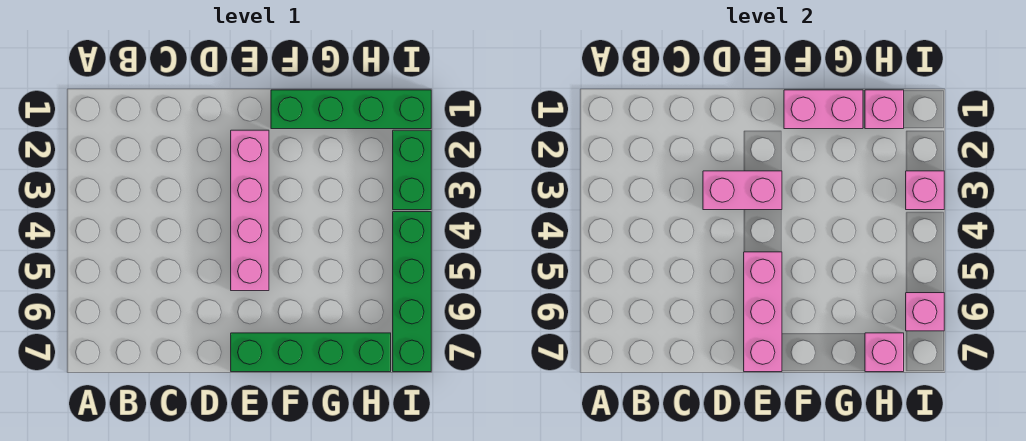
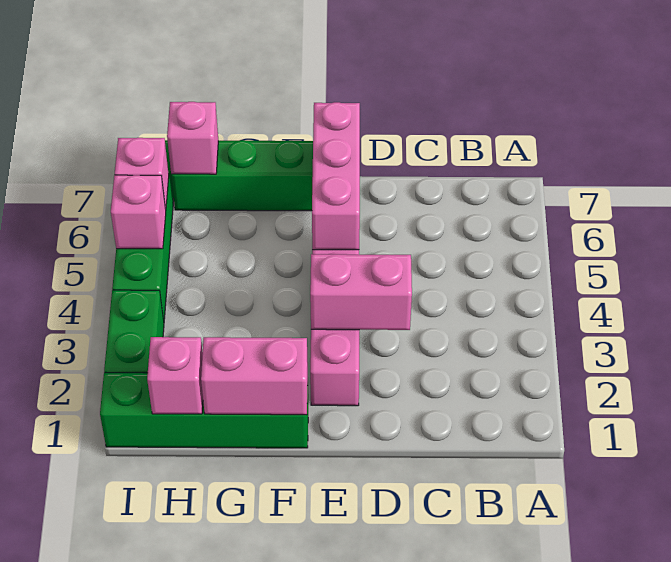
pink brick I3 level 2 -> pink brick I5 level 2

